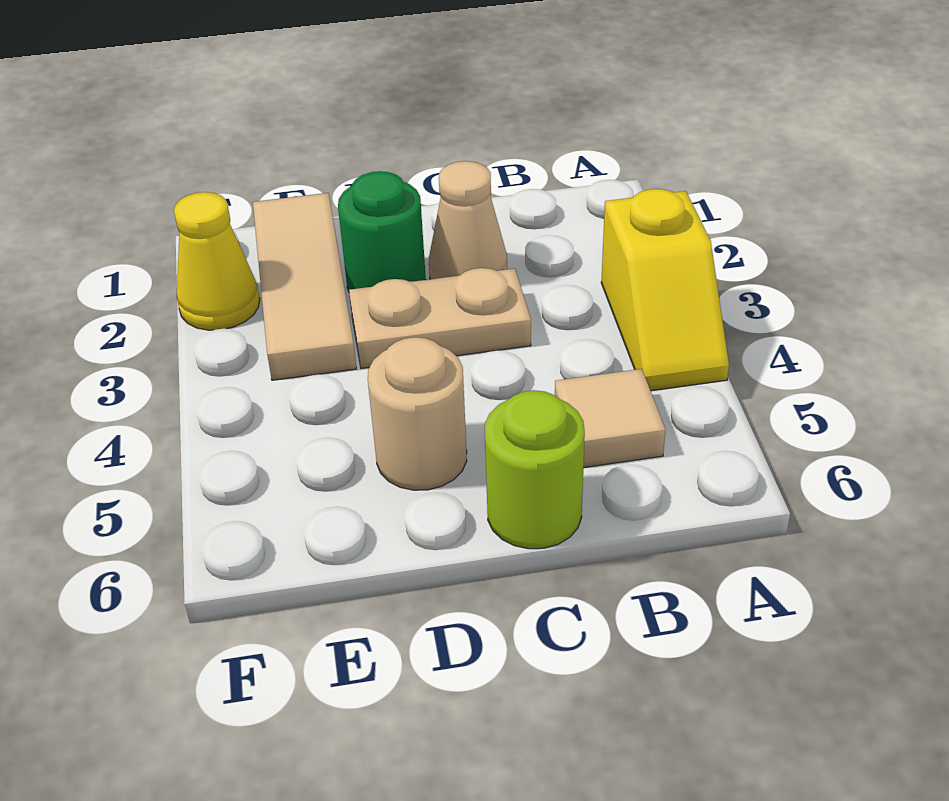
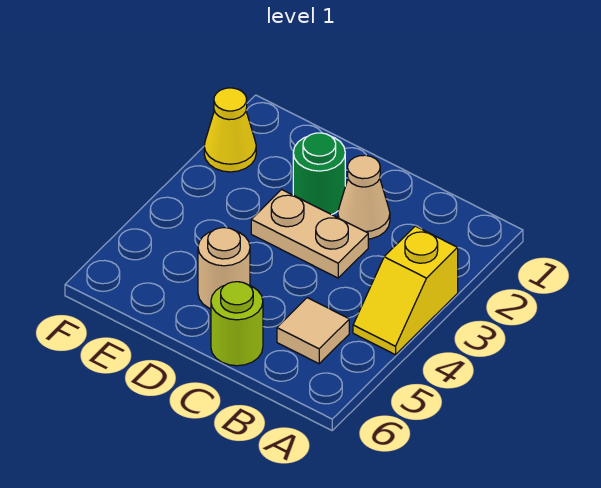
tan tile E1:E3 level 1 -> none

